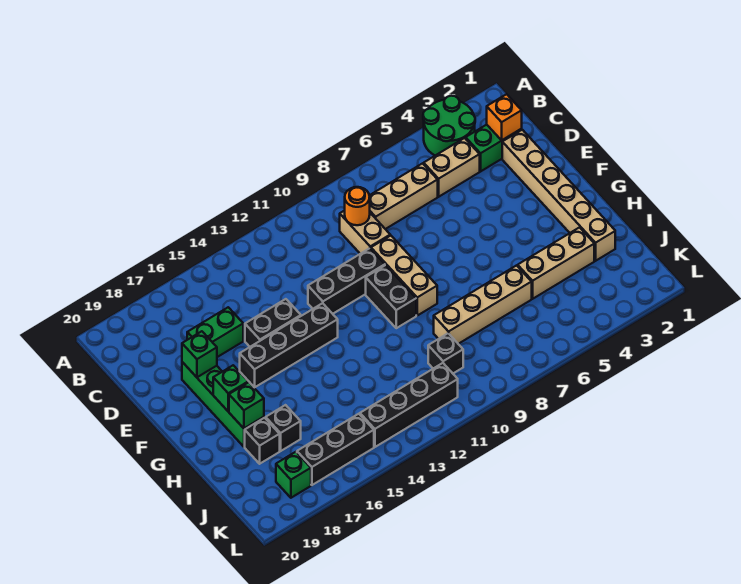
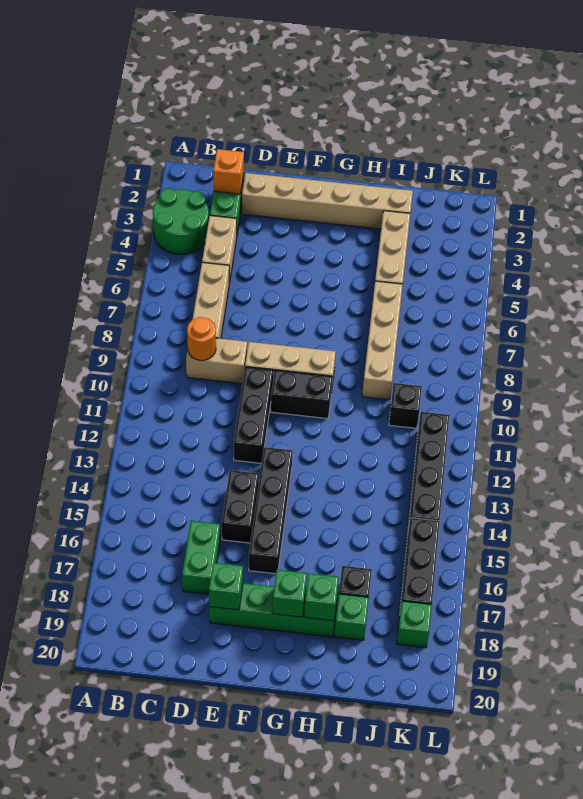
black brick I18 level 1 -> green brick I18 level 1

